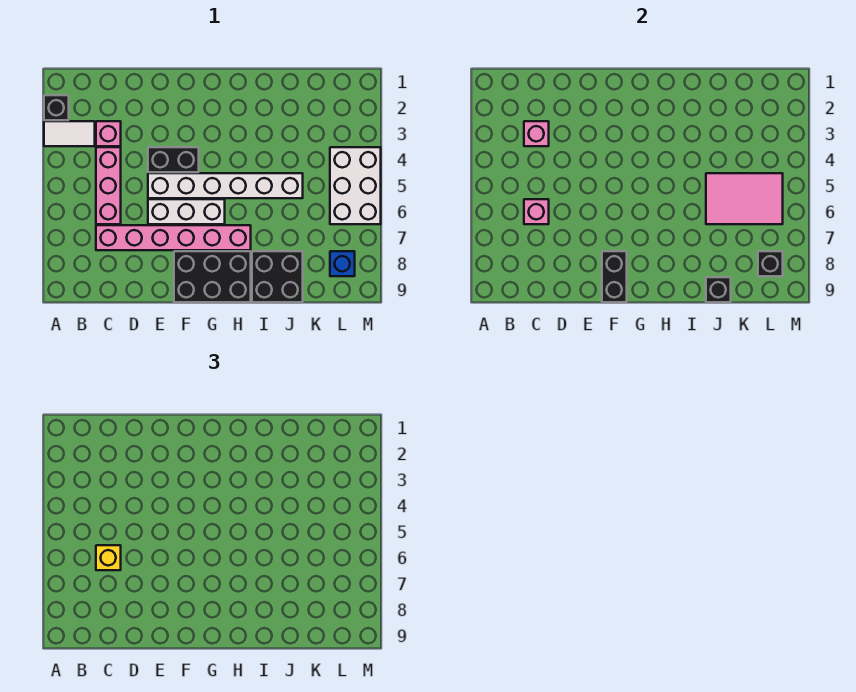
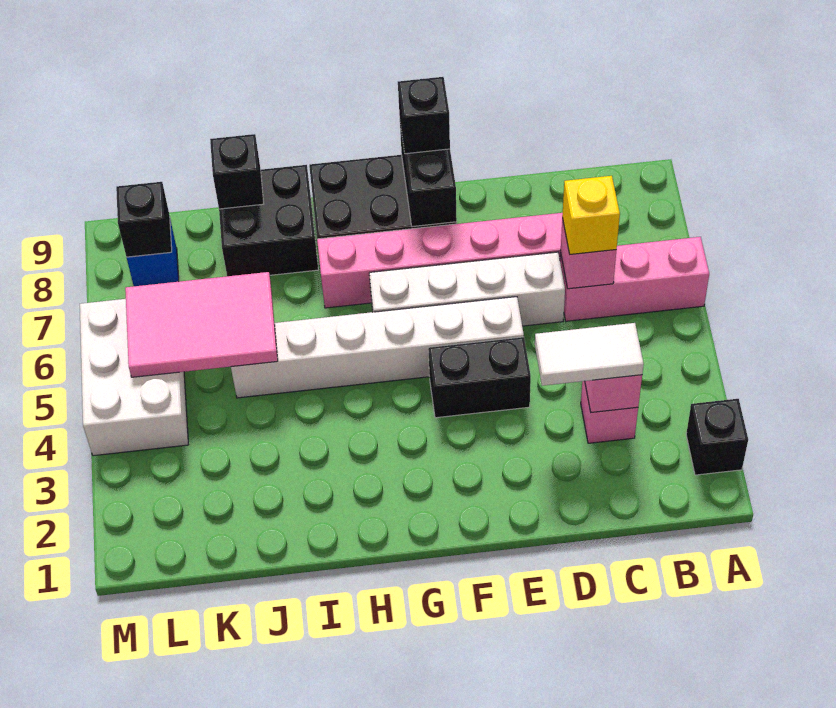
white tile A3:B3 level 1 -> white tile C3:D3 level 3
pink brick C4:C6 level 1 -> pink brick A6:C6 level 1
white brick E6:G6 level 1 -> white brick D6:G6 level 1
none -> black brick F9 level 3

